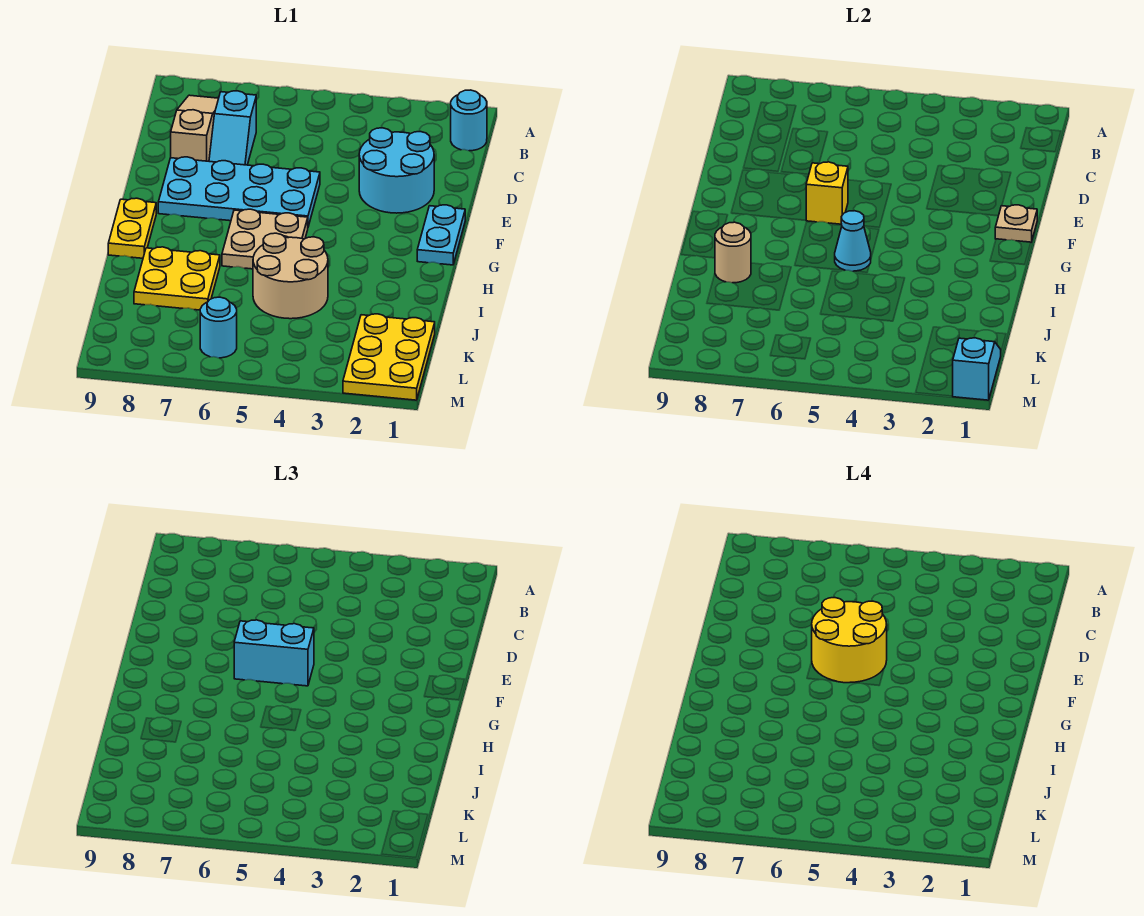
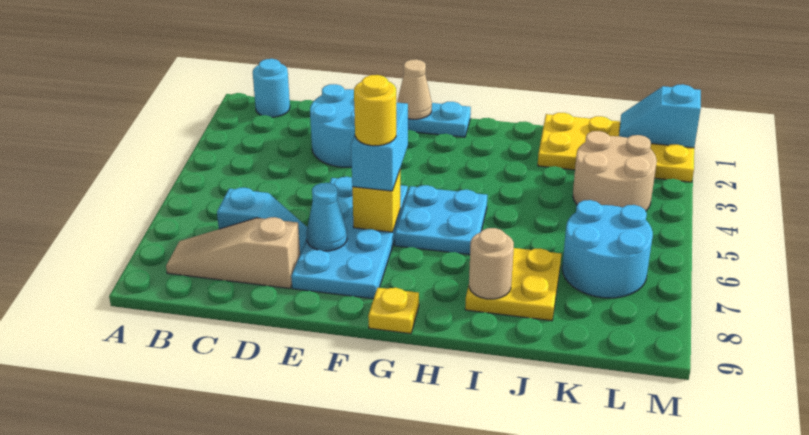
yellow round brick E5:F6 level 4 -> yellow round brick F6 level 4
tan plate F1 level 2 -> tan cone F1 level 2
tan plate G5:H6 level 1 -> cyan plate G5:H6 level 1
yellow plate G9:H9 level 1 -> yellow plate G9 level 1
cyan cone H5 level 2 -> cyan cone E7 level 2
tan round brick I4:J5 level 1 -> tan round brick K3:L4 level 1
yellow plate K1:M2 level 1 -> yellow plate J1:M2 level 1
cyan round brick L6 level 1 -> cyan round brick K6:L7 level 1

